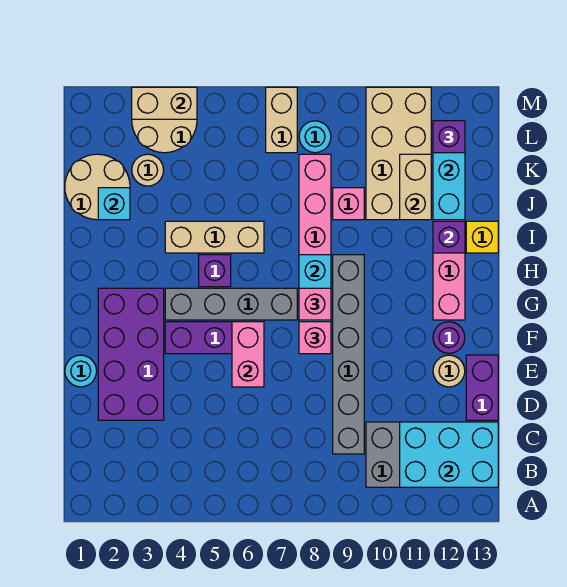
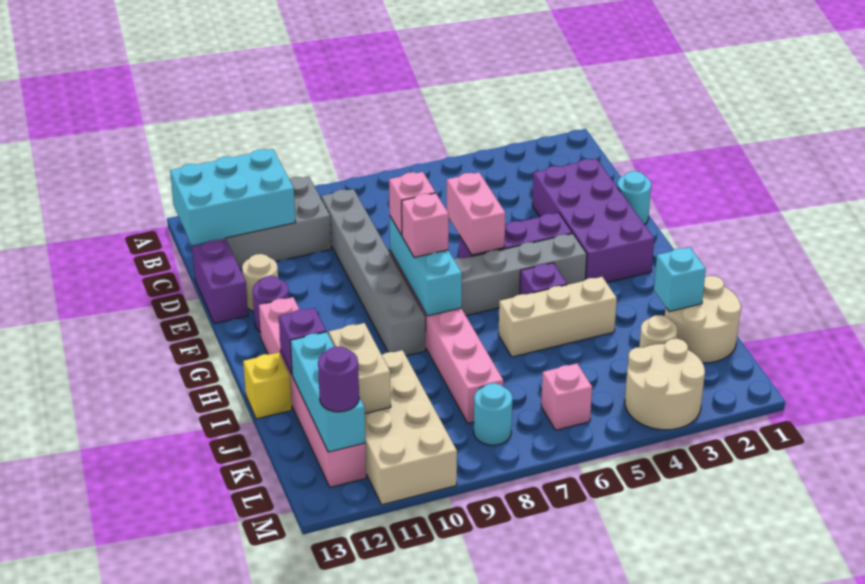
pink brick J9 level 1 -> pink brick L6 level 1
tan brick L7:M7 level 1 -> none
purple brick L12 level 3 -> purple round brick L12 level 3
tan brick M3:M4 level 2 -> none

